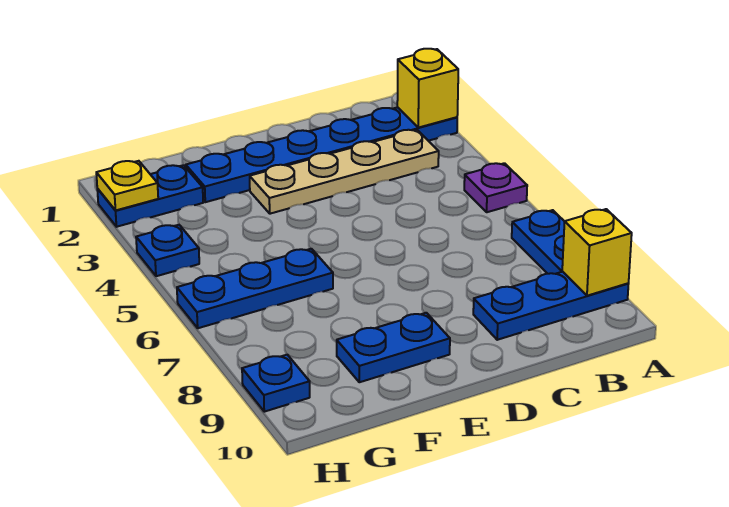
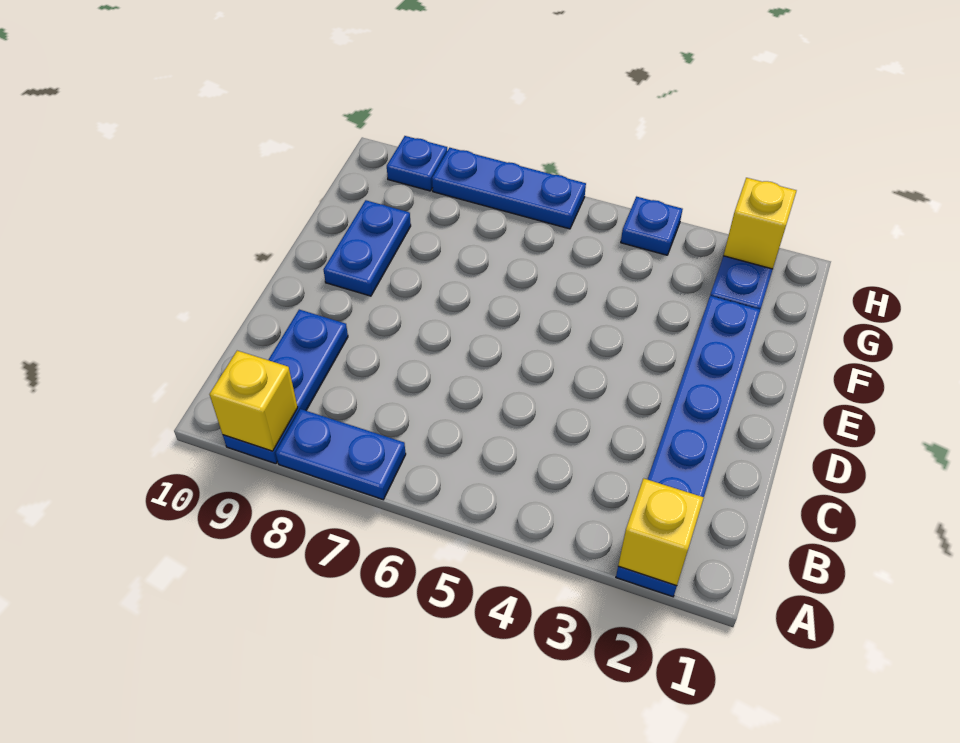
purple plate A5 level 1 -> none
tan plate B3:E3 level 1 -> none
blue plate F6:H6 level 1 -> blue plate H6:H8 level 1
yellow plate H2 level 2 -> yellow brick H2 level 2

